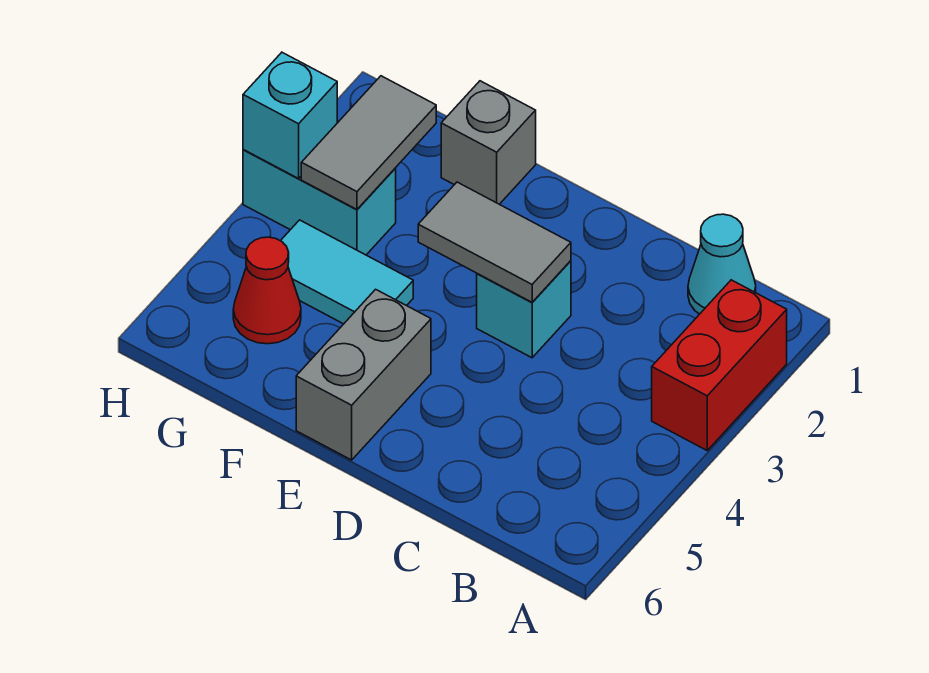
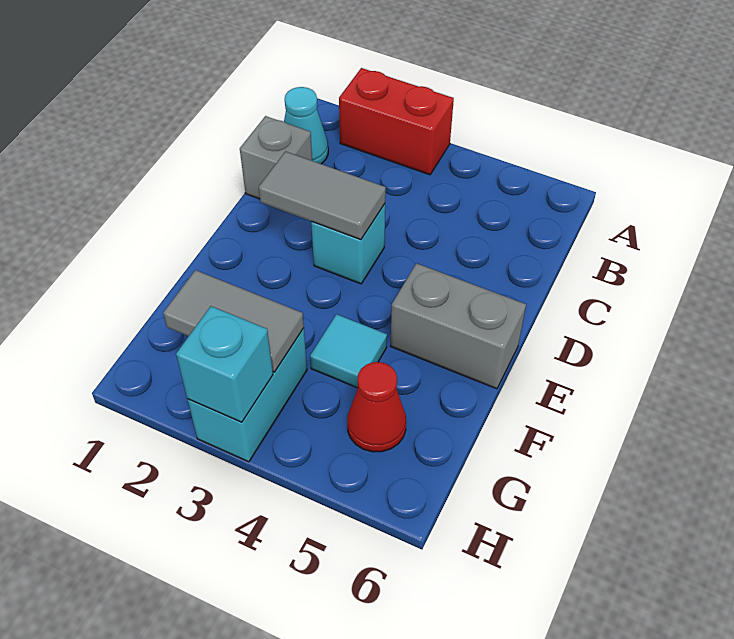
grey tile D3:E3 level 2 -> grey tile D2:D3 level 2
grey brick F1 level 1 -> grey brick C1 level 1
cyan tile F4:G4 level 1 -> cyan tile F4 level 1

